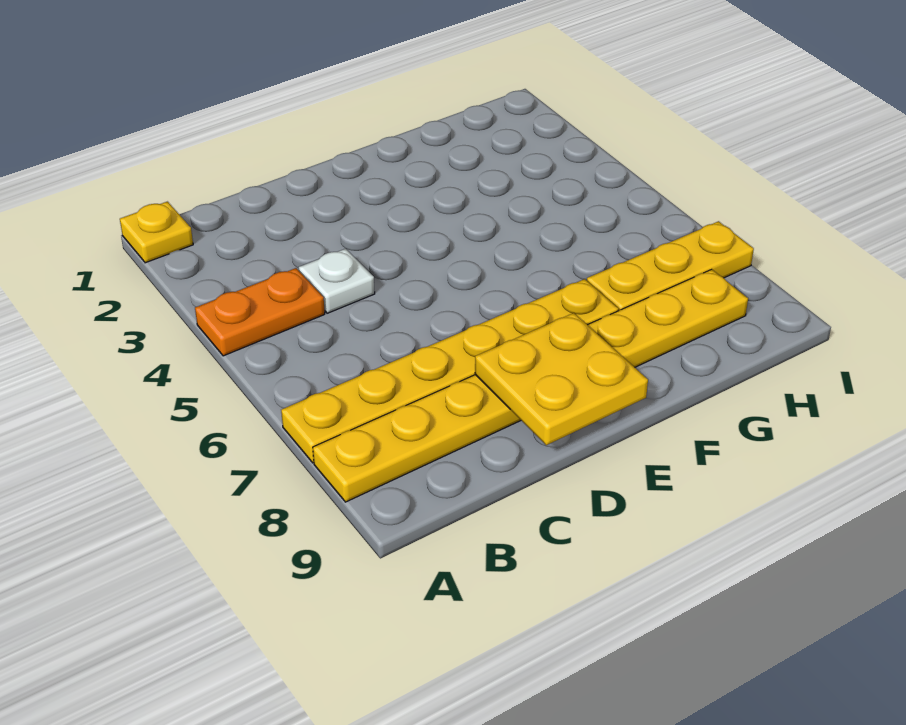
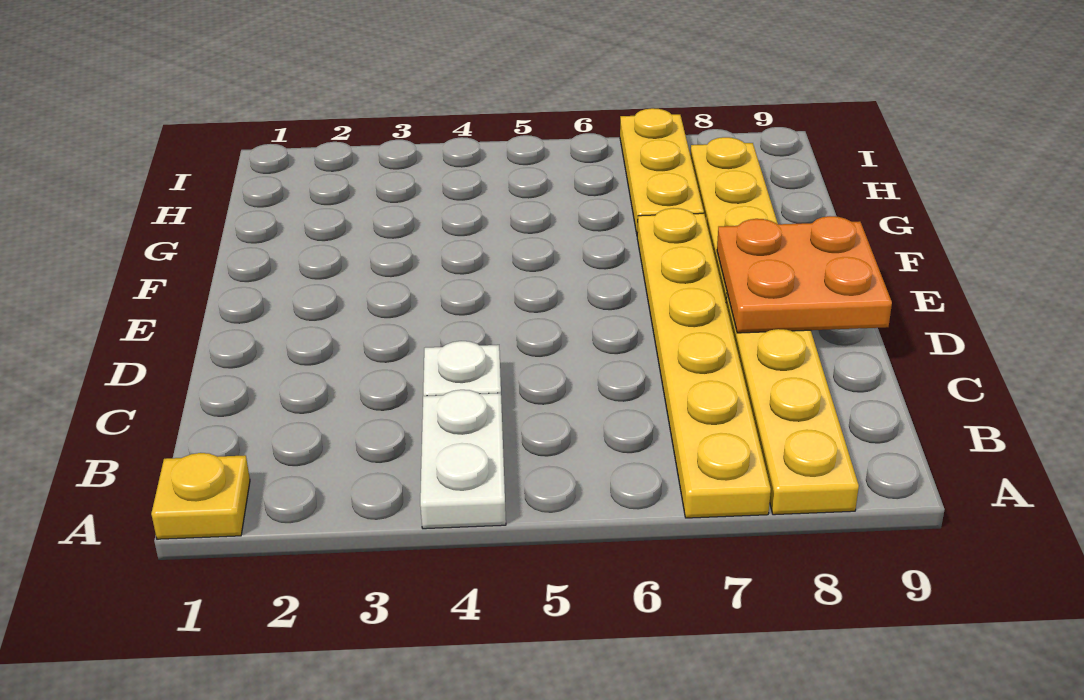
orange plate A4:B4 level 1 -> white plate A4:B4 level 1
yellow plate D8:E9 level 2 -> orange plate D8:E9 level 2

